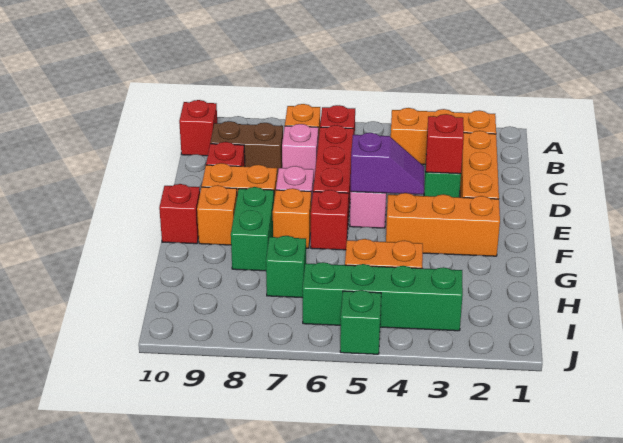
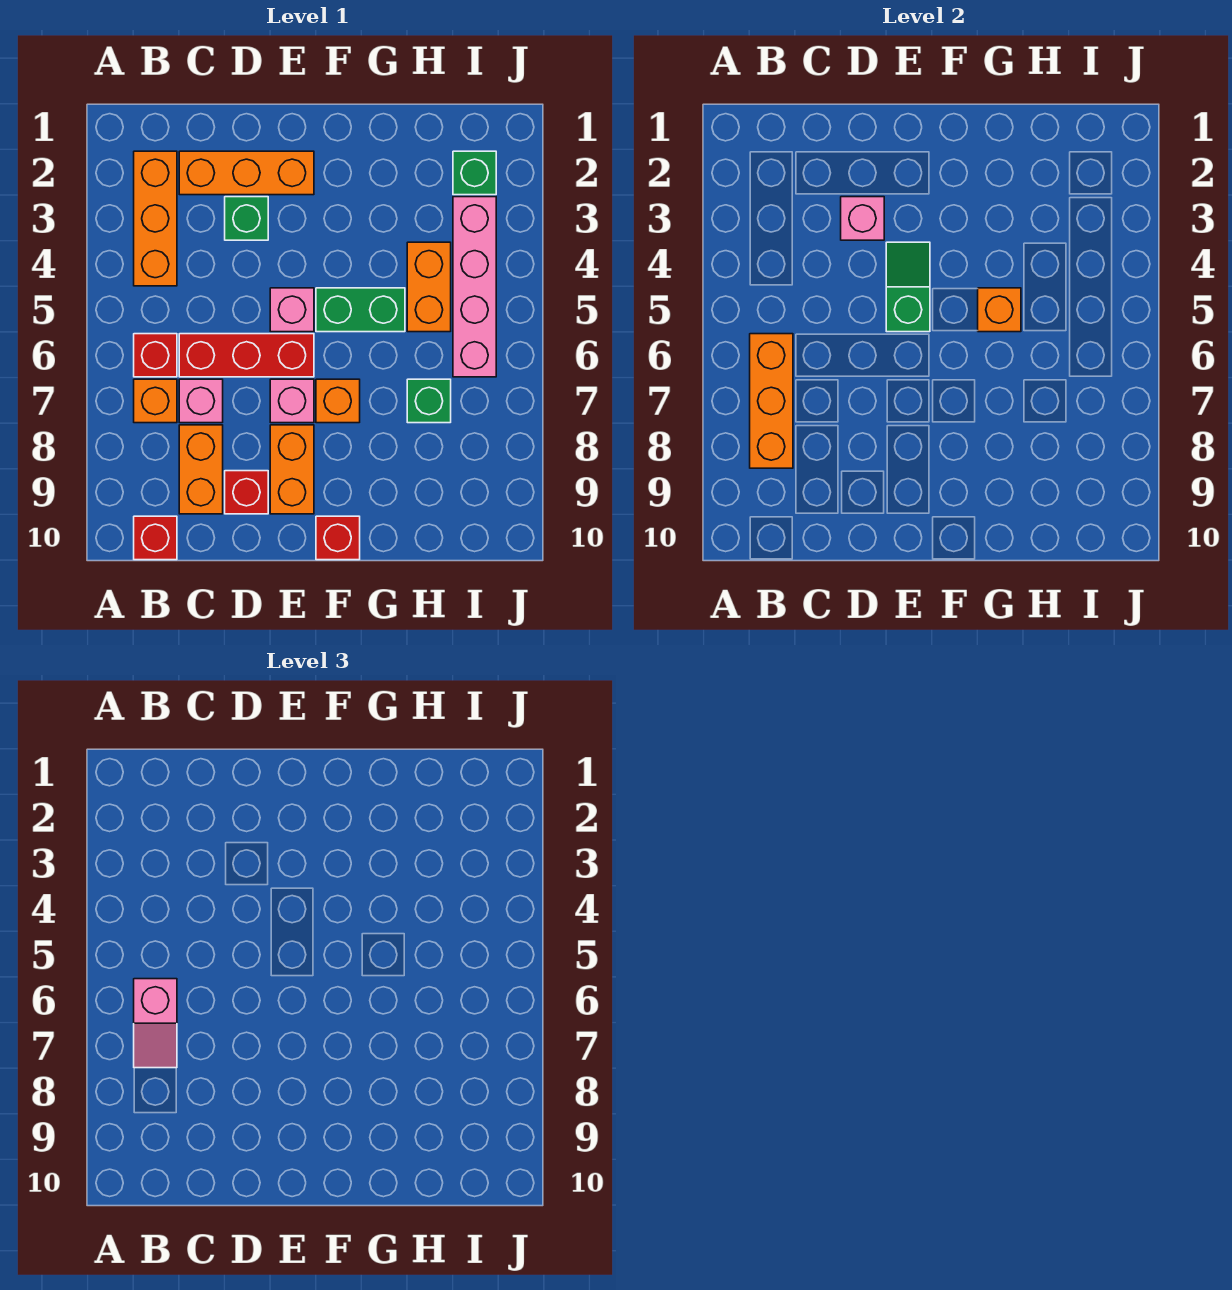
none -> pink slope B6:B7 level 3 top 6
brown brick C8:C9 level 1 -> orange brick C8:C9 level 1
red brick D3 level 2 -> pink brick D3 level 2
purple slope E4:E5 level 2 top 5 -> green slope E4:E5 level 2 top 5
orange brick F2:F4 level 1 -> orange brick B6:B8 level 2
red brick F6 level 1 -> none
green brick F8:G8 level 1 -> green brick F5:G5 level 1
orange brick F9 level 1 -> orange brick G5 level 2
green brick I3:I6 level 1 -> pink brick I3:I6 level 1
green brick J5 level 1 -> green brick I2 level 1

